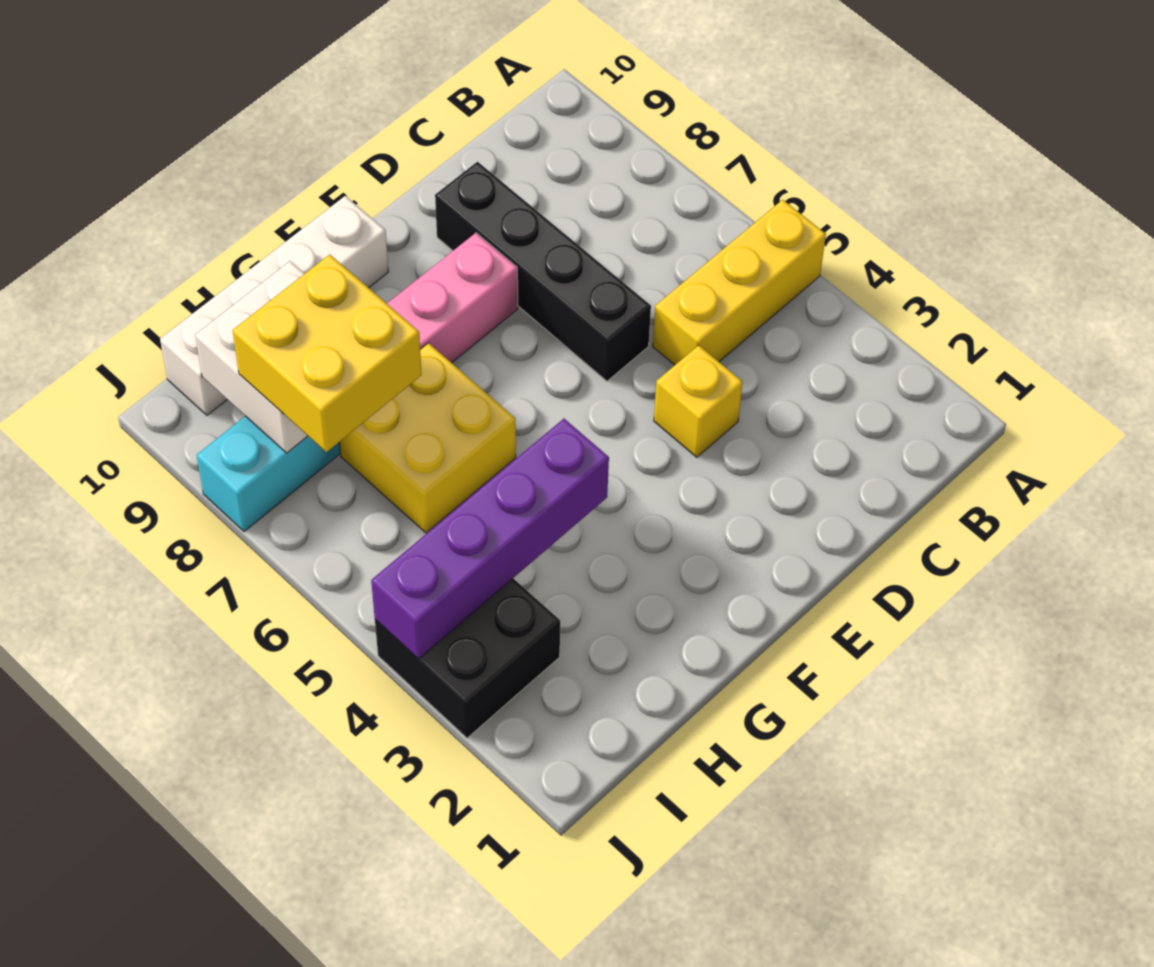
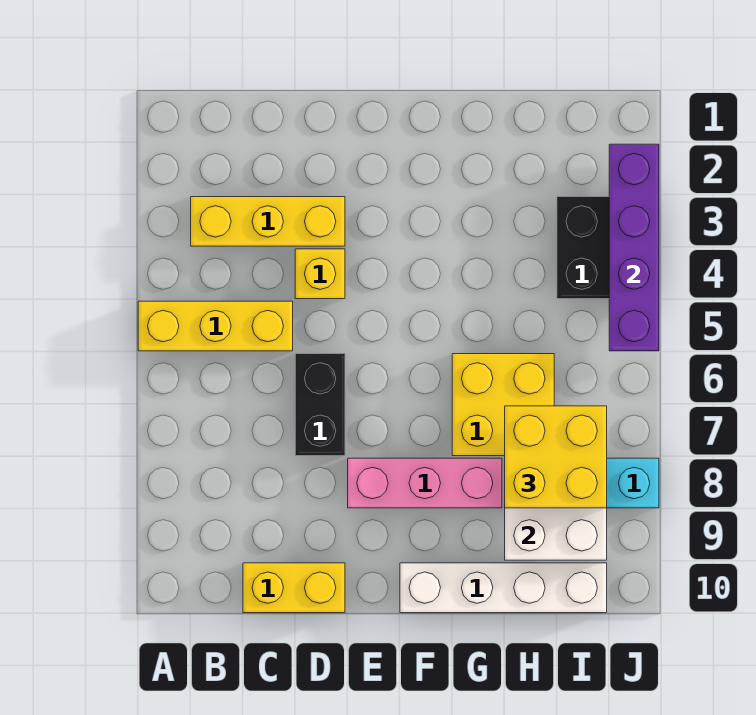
none -> yellow brick B3:D3 level 1
none -> yellow brick C10:D10 level 1
black brick D6:D9 level 1 -> black brick D6:D7 level 1
purple brick G4:J4 level 2 -> purple brick J2:J5 level 2

